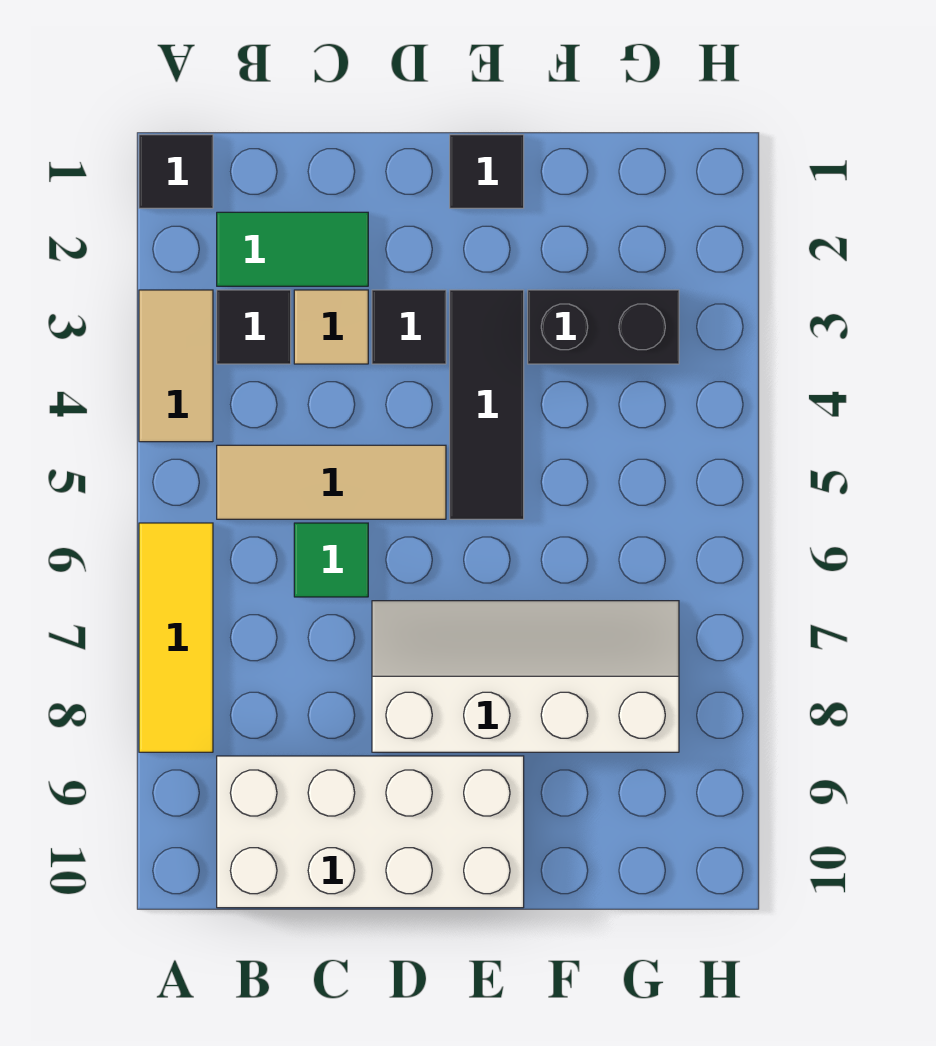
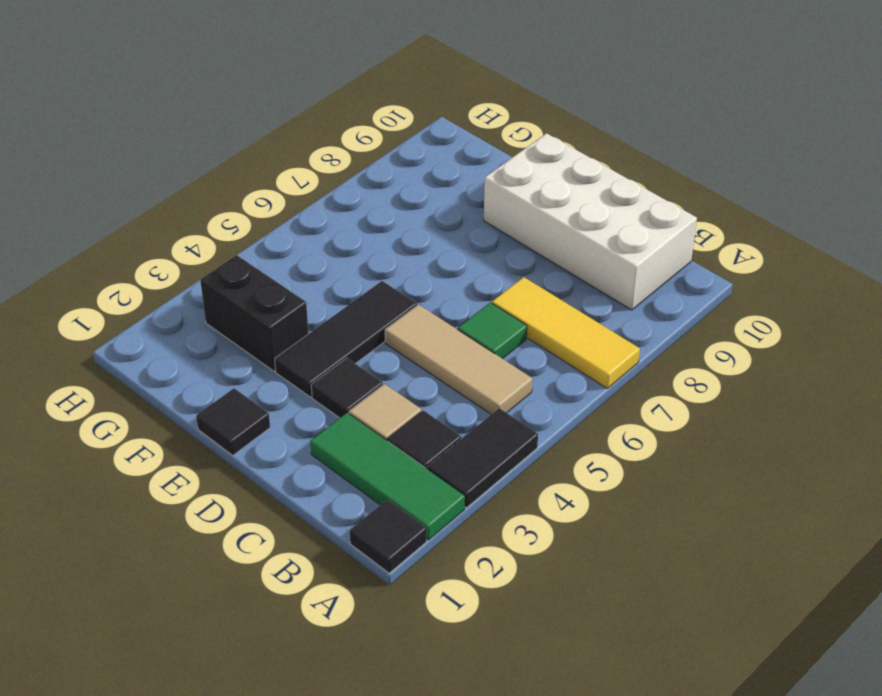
tan tile A3:A4 level 1 -> black tile A3:A4 level 1
yellow tile A6:A8 level 1 -> yellow tile A7:C7 level 1
green tile B2:C2 level 1 -> green tile A2:C2 level 1
white slope D7:G8 level 1 top 8 -> none

